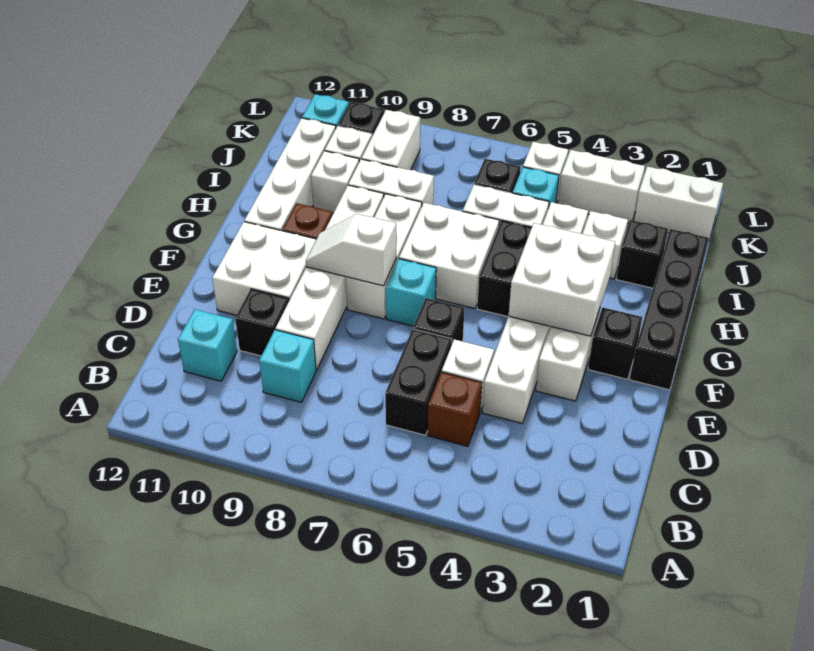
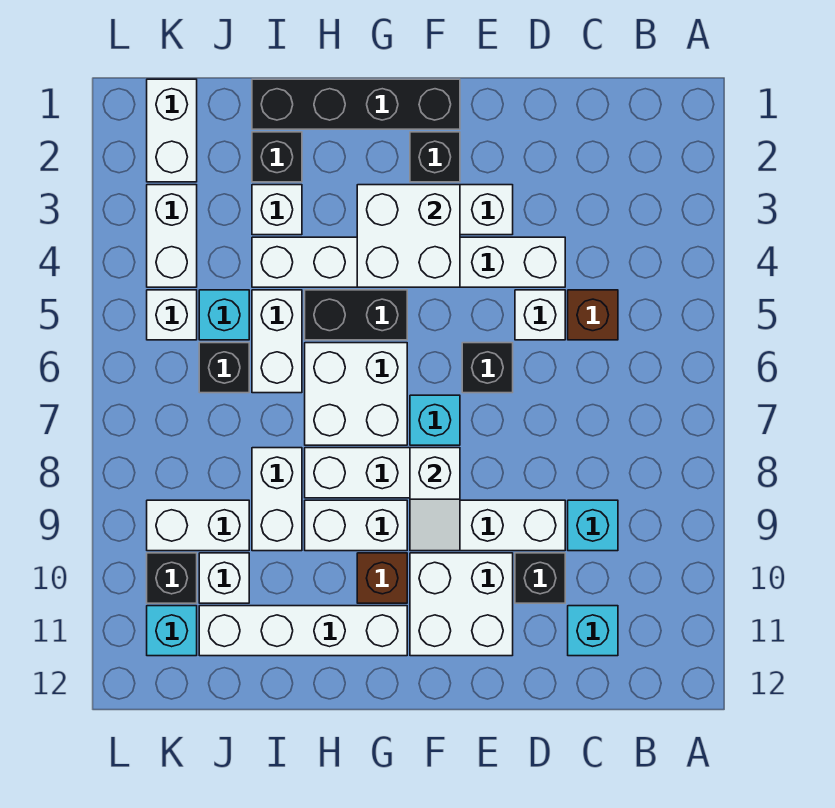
black brick C6:D6 level 1 -> none
white brick I10 level 1 -> none

